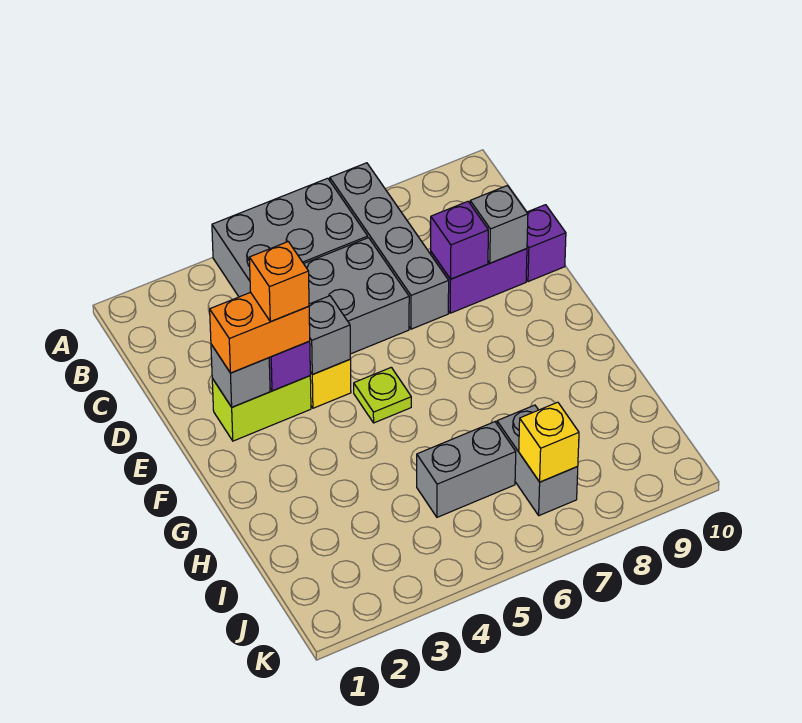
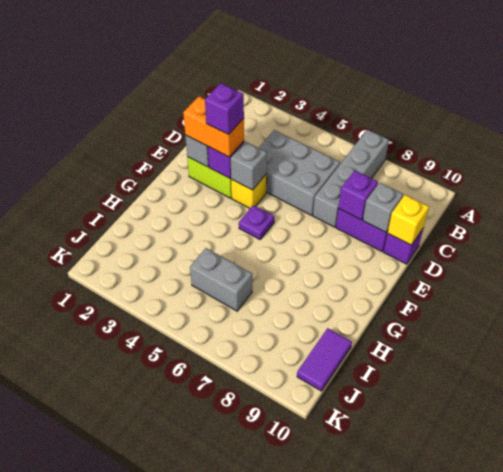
grey brick A4:B6 level 1 -> none
orange brick E3 level 4 -> purple brick E3 level 4
lime plate F5 level 1 -> purple plate F5 level 1
grey brick I7:J7 level 1 -> none
none -> purple tile I10:J10 level 1
yellow brick J7 level 2 -> yellow brick D10 level 2

